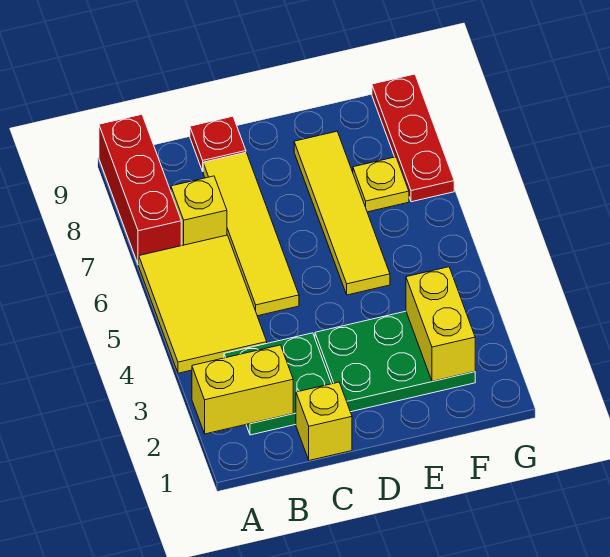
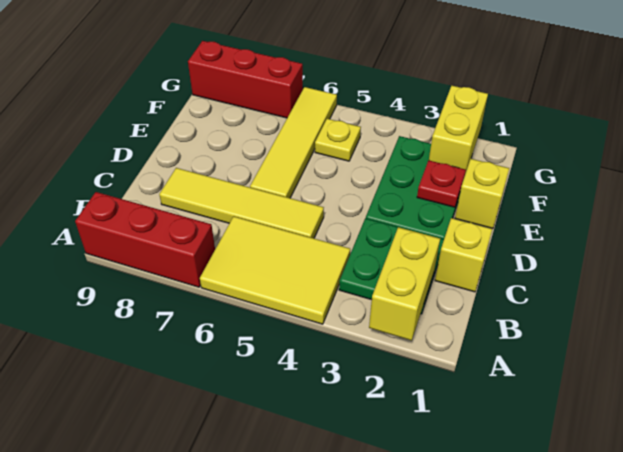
yellow brick B7 level 1 -> yellow brick E1 level 1
red plate C9 level 1 -> red plate E2 level 2
yellow tile E5:E8 level 1 -> yellow tile D6:G6 level 1
yellow brick F2:F3 level 2 -> yellow brick F2:G2 level 2
yellow plate F7 level 1 -> yellow plate F5 level 1
red plate G7:G9 level 1 -> red brick G7:G9 level 1

